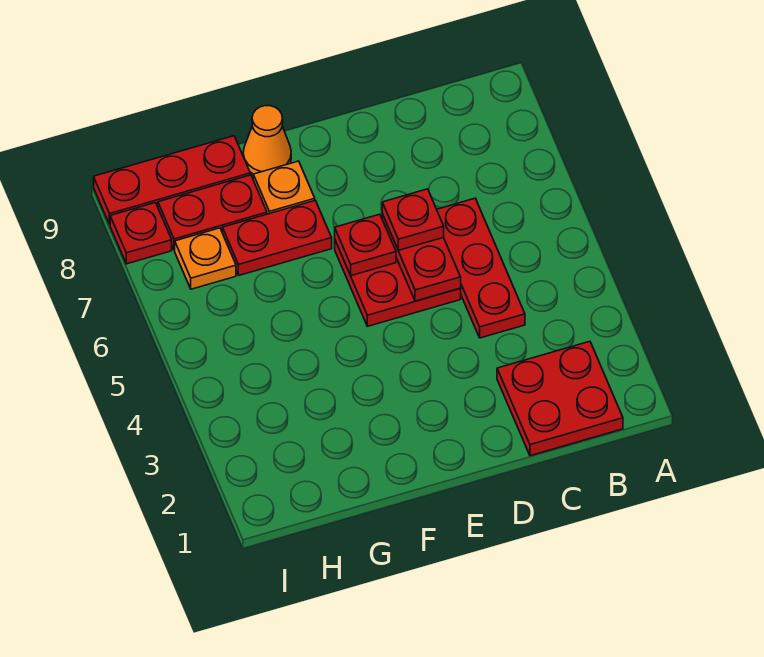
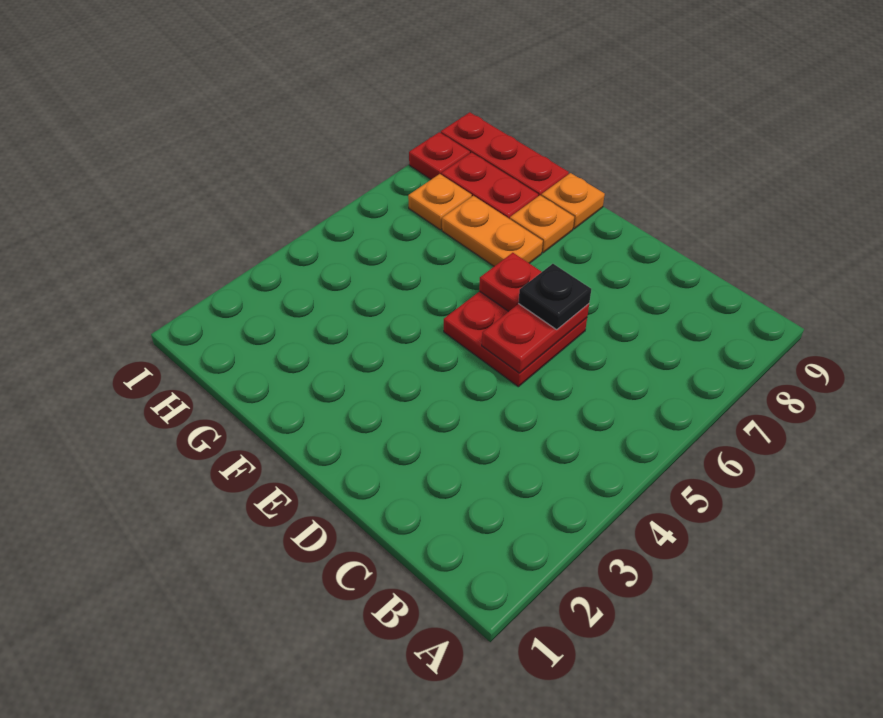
red plate B1:C2 level 1 -> none
red plate C4:C6 level 1 -> none
red plate D6 level 3 -> black plate D6 level 3
red plate F7:G7 level 1 -> orange plate F7:G7 level 1
orange cone F9 level 1 -> orange plate F9 level 1

